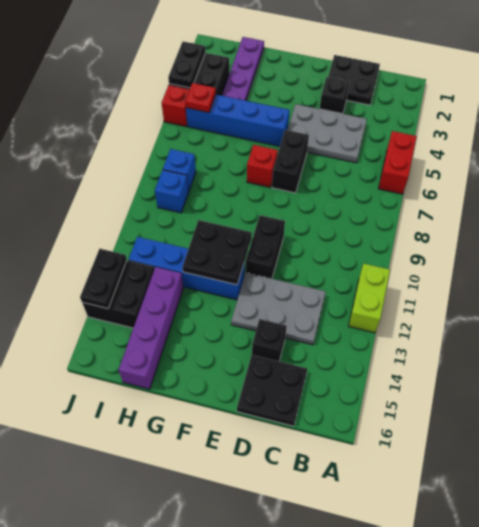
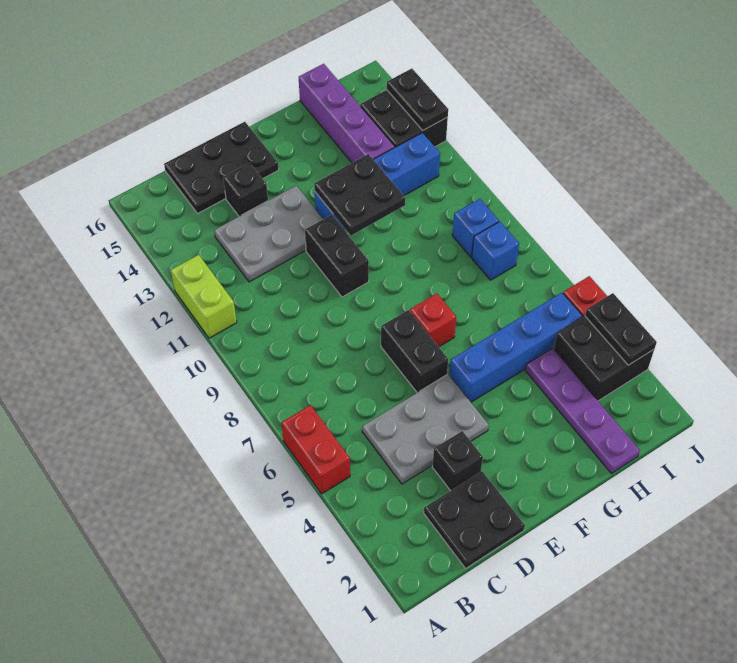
black plate C15:D16 level 1 -> black plate C15:E16 level 1
red plate I5 level 2 -> none

